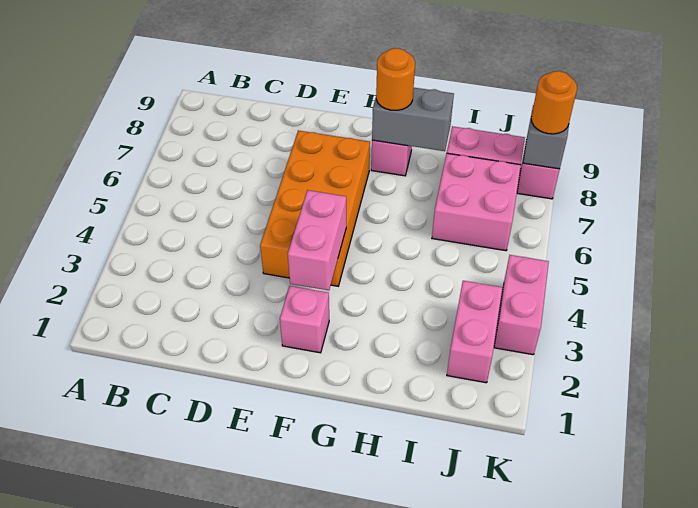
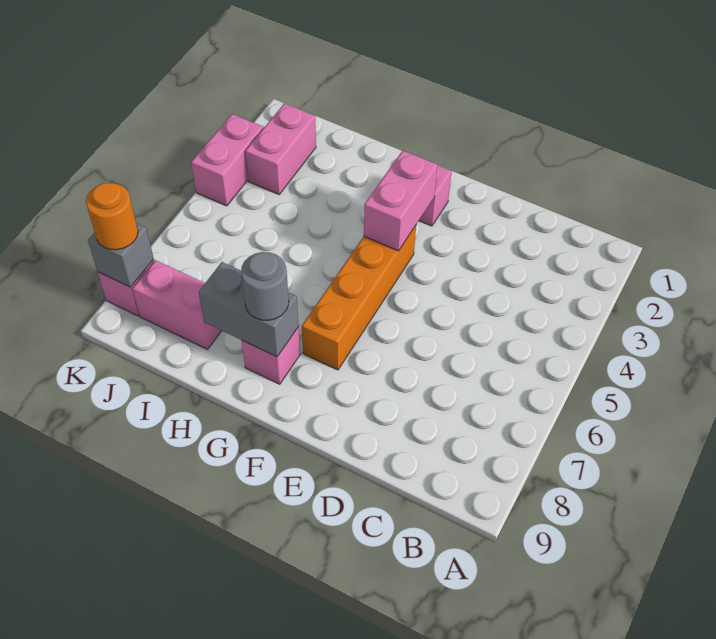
orange brick E4:F7 level 1 -> orange brick F4:F7 level 1
orange round brick G8 level 3 -> grey round brick G8 level 3
pink brick I6:J7 level 1 -> none

